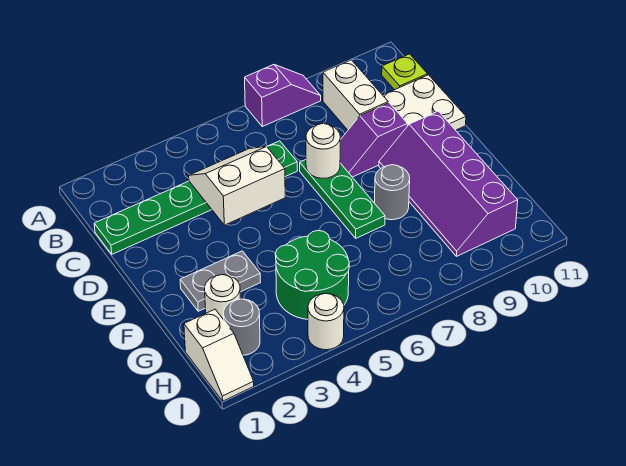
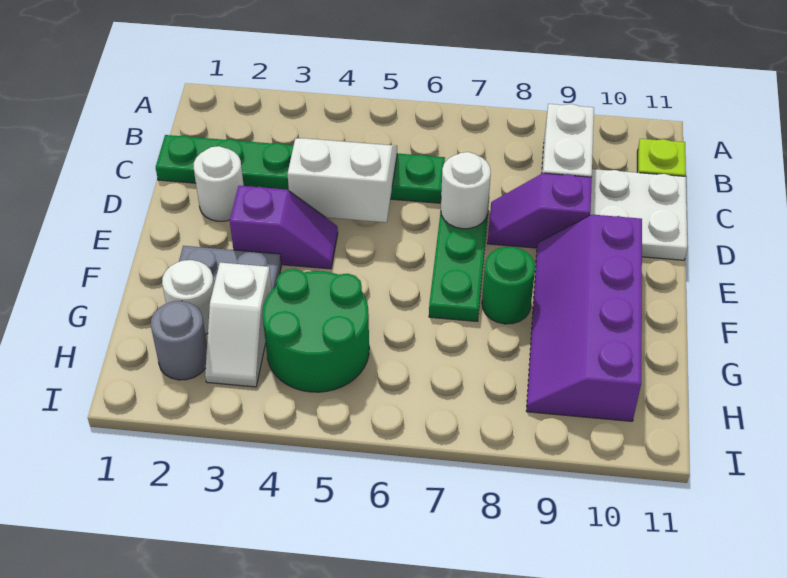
purple slope A7:A8 level 1 top 7 -> purple slope E3:E4 level 1 top 3
grey round brick F8 level 1 -> green round brick F8 level 1
white slope H1:I1 level 1 top H -> white slope G3:H3 level 1 top G
white round brick I4 level 1 -> white round brick D2 level 1

